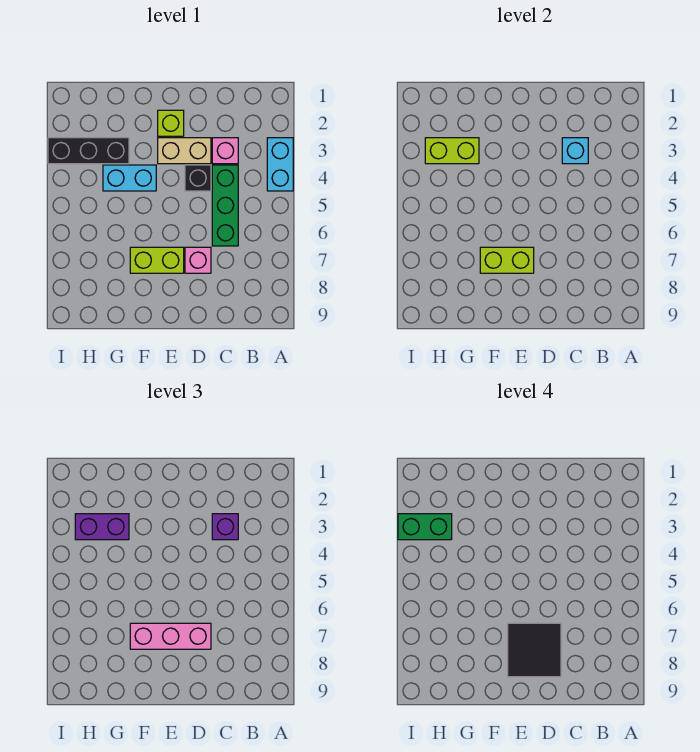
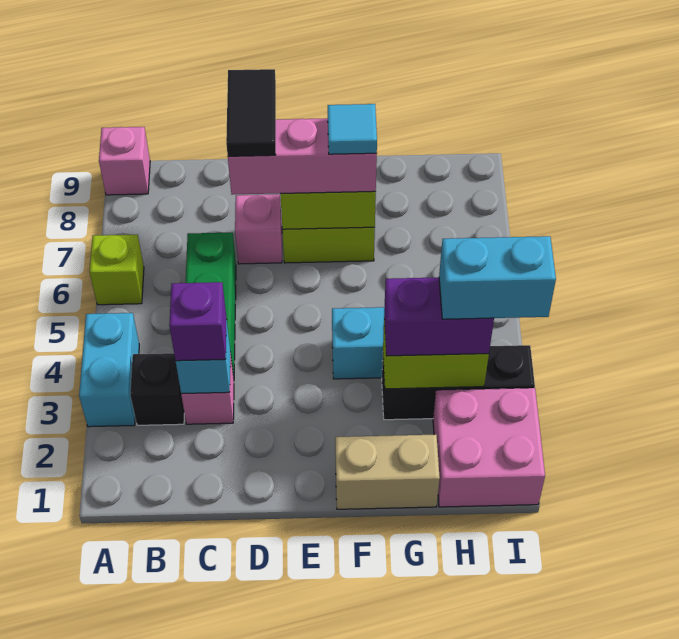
none -> pink brick A9 level 1
tan brick D3:E3 level 1 -> tan brick F1:G1 level 1
black brick D4 level 1 -> black brick B3 level 1
black tile D7:E8 level 4 -> black tile D7:D8 level 4
lime brick E2 level 1 -> lime brick A6 level 1
none -> cyan tile F7 level 4
none -> pink brick H1:I2 level 1
green brick H3:I3 level 4 -> cyan brick H3:I3 level 4

